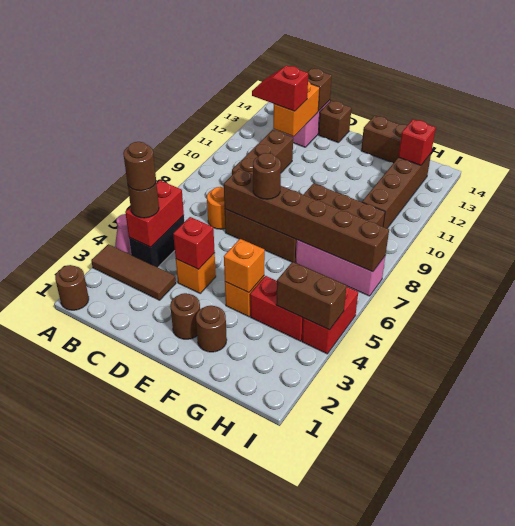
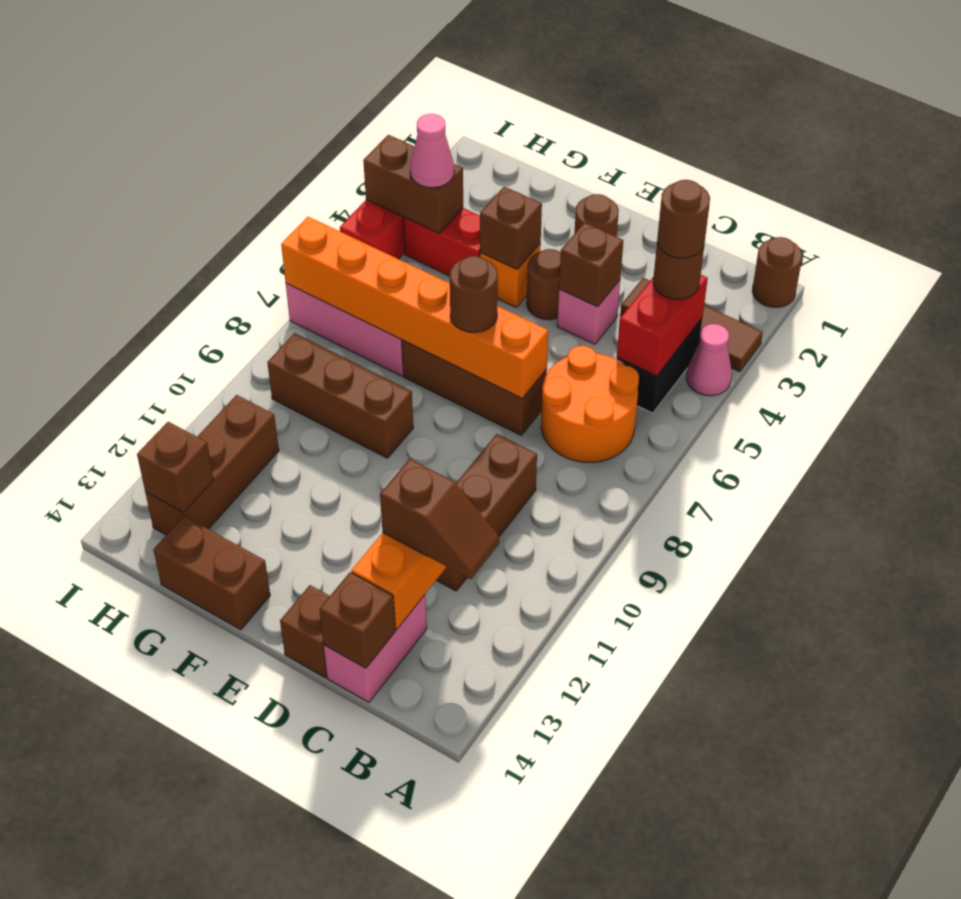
red slope B12:C12 level 3 top C -> brown slope B12:C12 level 3 top C
orange round brick C7 level 1 -> orange round brick B6:C7 level 1
orange brick D4 level 1 -> pink brick D4 level 1
red brick D4 level 2 -> brown brick D4 level 2
brown brick D7:I7 level 2 -> orange brick D7:I7 level 2
brown round brick F2 level 1 -> brown round brick E4 level 1
orange brick F4 level 2 -> brown brick F4 level 2
none -> pink cone H4 level 3
brown brick H10:H13 level 1 -> brown brick H11:H13 level 1
red brick H13 level 2 -> brown brick H13 level 2

